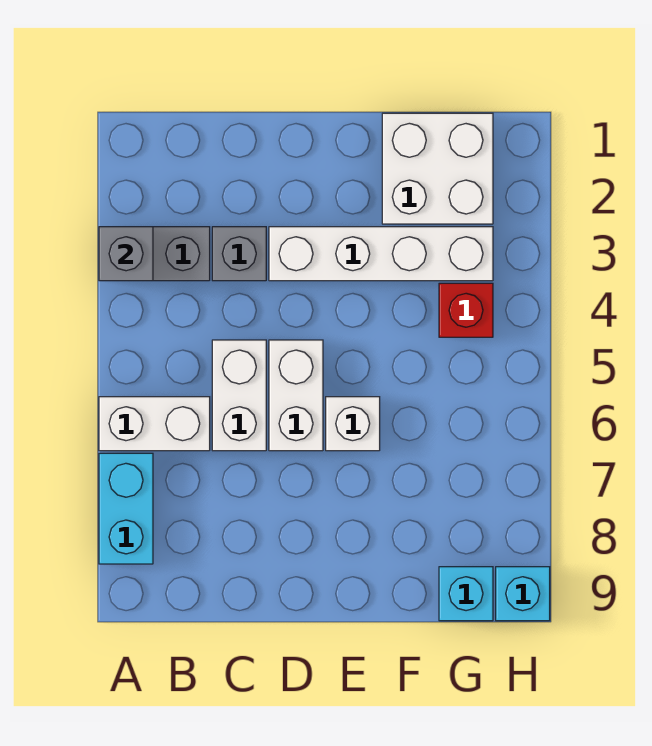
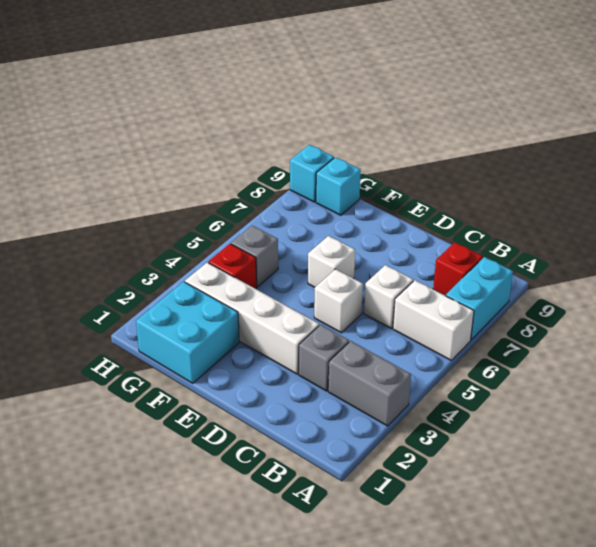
grey brick A3 level 2 -> grey brick G5 level 1
none -> red brick B8 level 1
white brick C5:C6 level 1 -> white brick C6 level 1
white brick D5:D6 level 1 -> white brick D5 level 1
white brick F1:G2 level 1 -> cyan brick F1:G2 level 1

